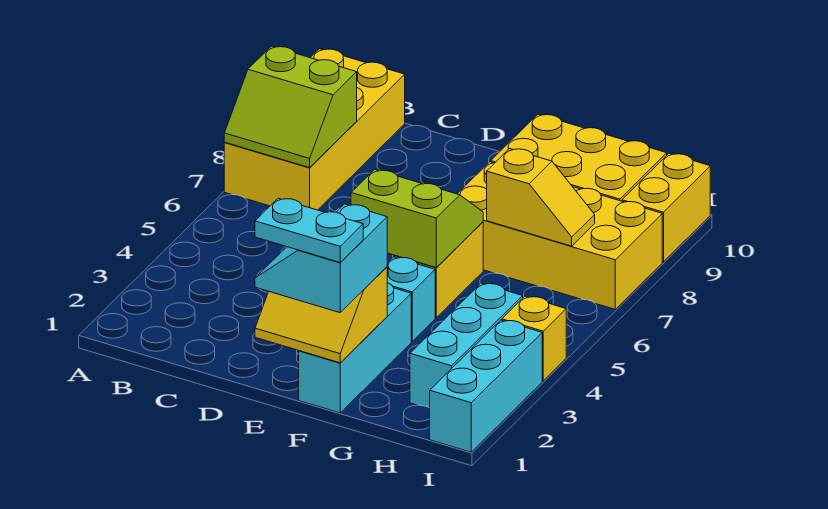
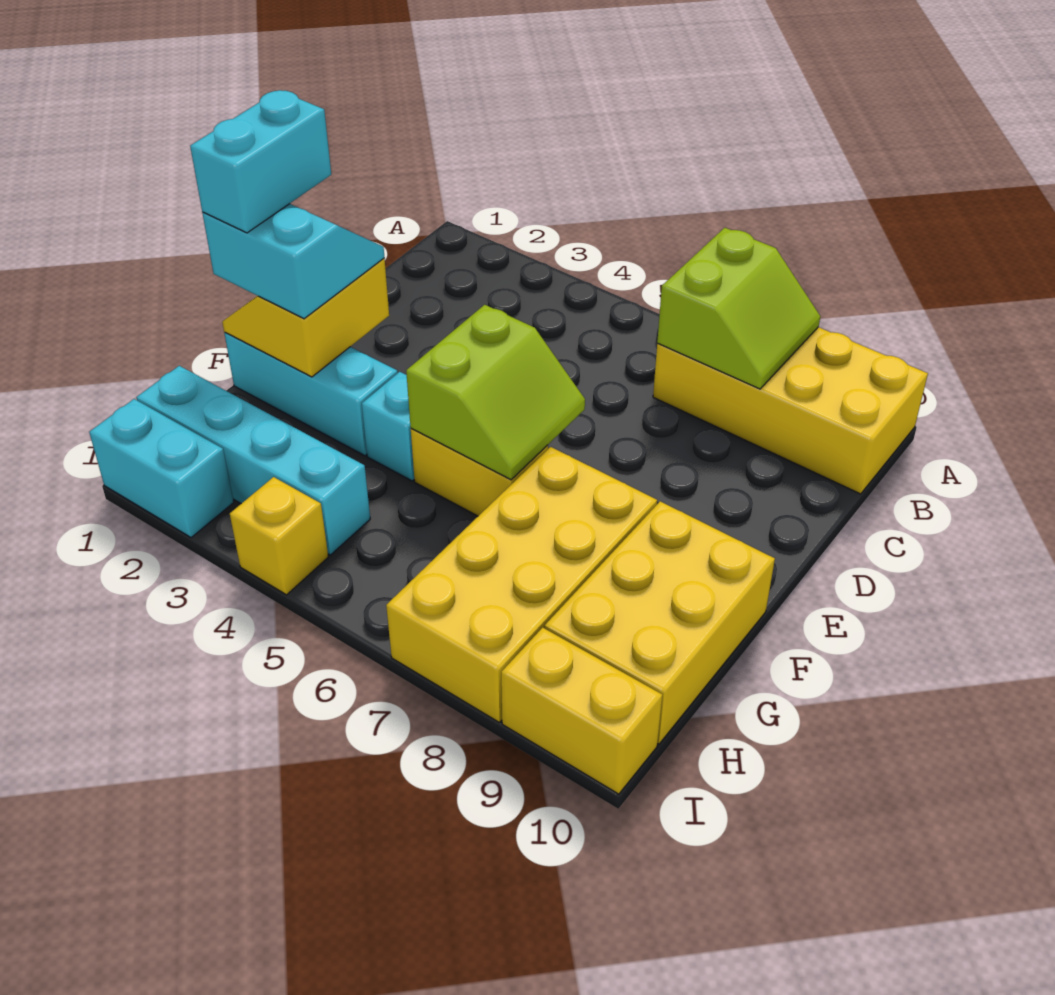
lime slope A7:B8 level 2 top 8 -> lime slope A7:B8 level 2 top 7
cyan plate E1:F1 level 4 -> cyan brick E1:F1 level 4
yellow slope G7:H7 level 2 top G -> none
cyan brick H2:H4 level 1 -> cyan brick H1:H4 level 1
cyan brick I1:I3 level 1 -> cyan brick I1:I2 level 1

